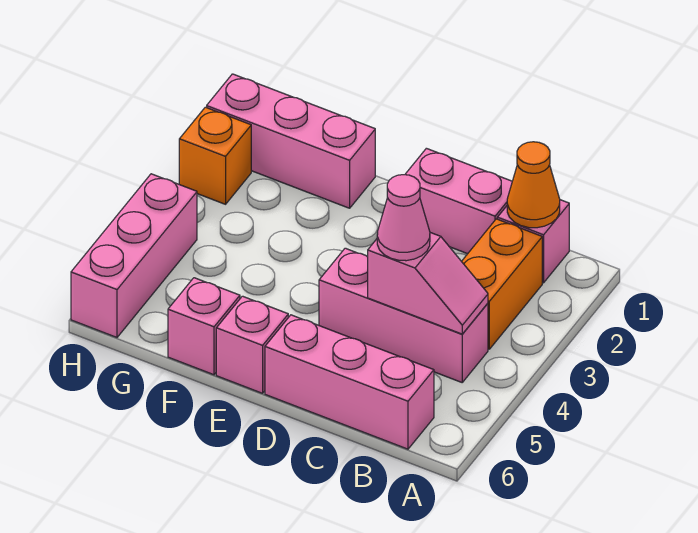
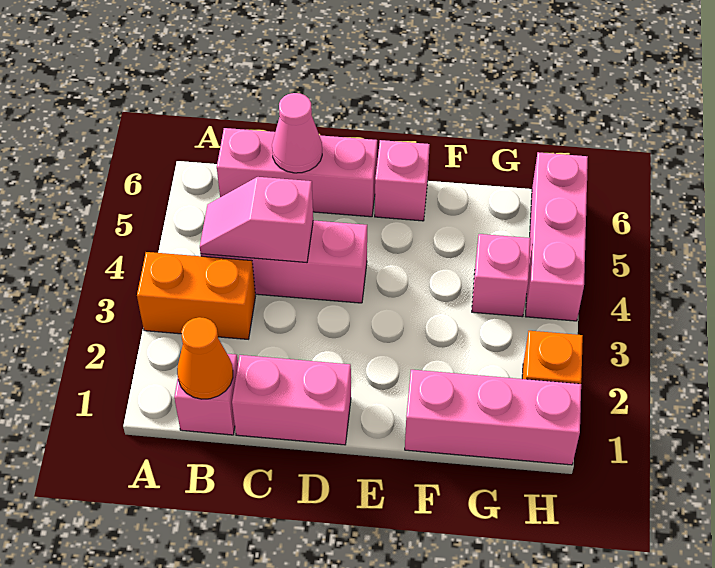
orange brick B2:B3 level 1 -> orange brick A3:B3 level 1
pink cone C4 level 3 -> pink cone C6 level 2
pink brick F6 level 1 -> pink brick G4 level 1

